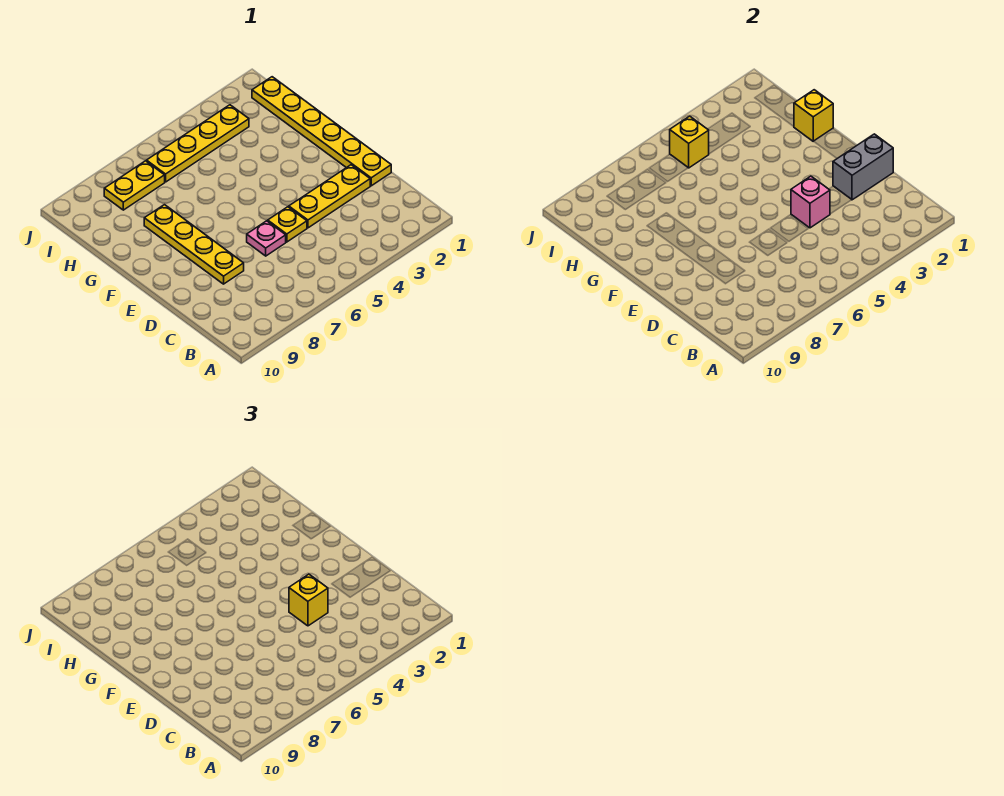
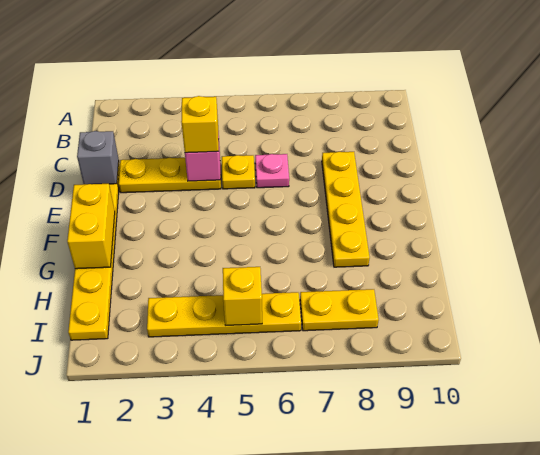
grey brick D1:D2 level 2 -> grey brick D1 level 2
yellow brick G1 level 2 -> yellow brick F1:G1 level 2

